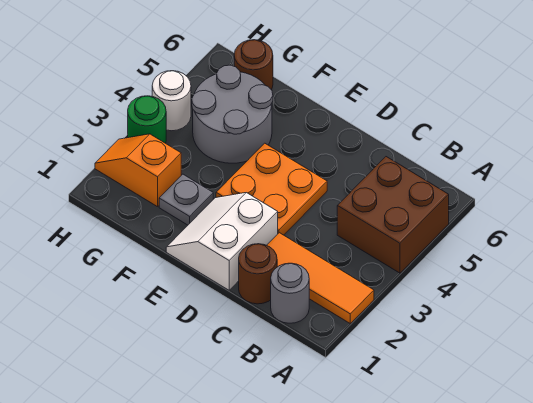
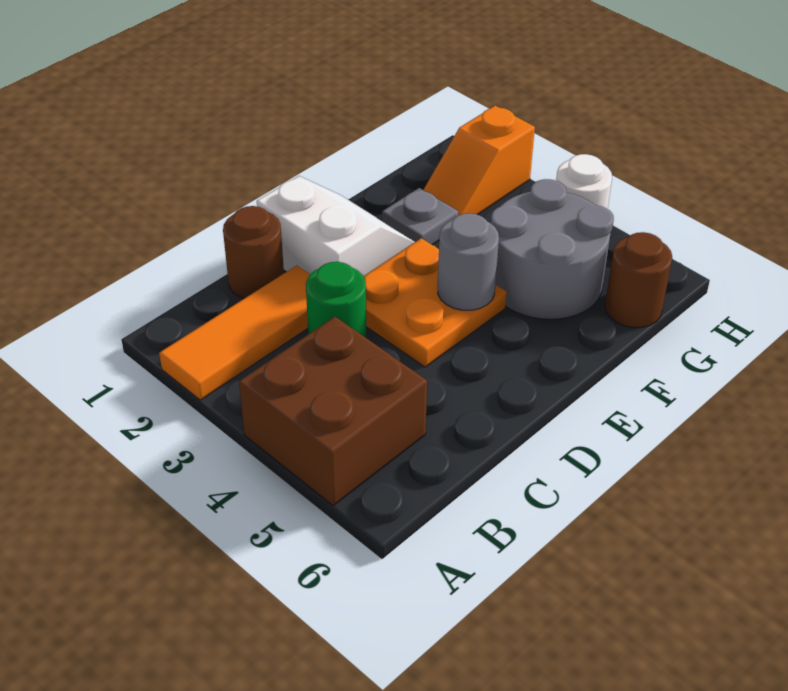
grey round brick B1 level 1 -> grey round brick E4 level 2
orange slope G2:H2 level 1 top G -> orange slope G2:H2 level 1 top H
green round brick H3 level 1 -> green round brick C3 level 1

